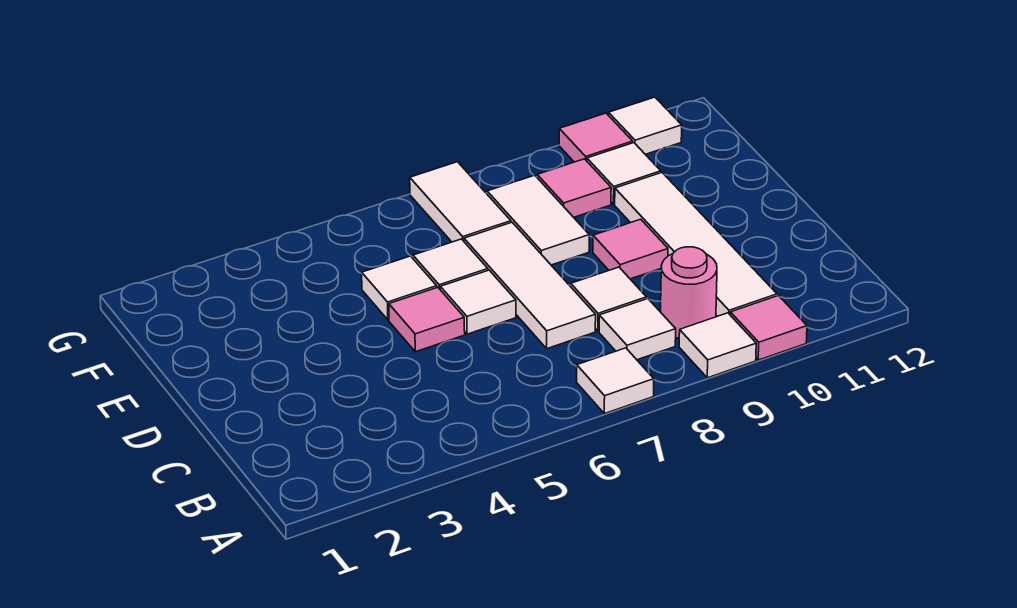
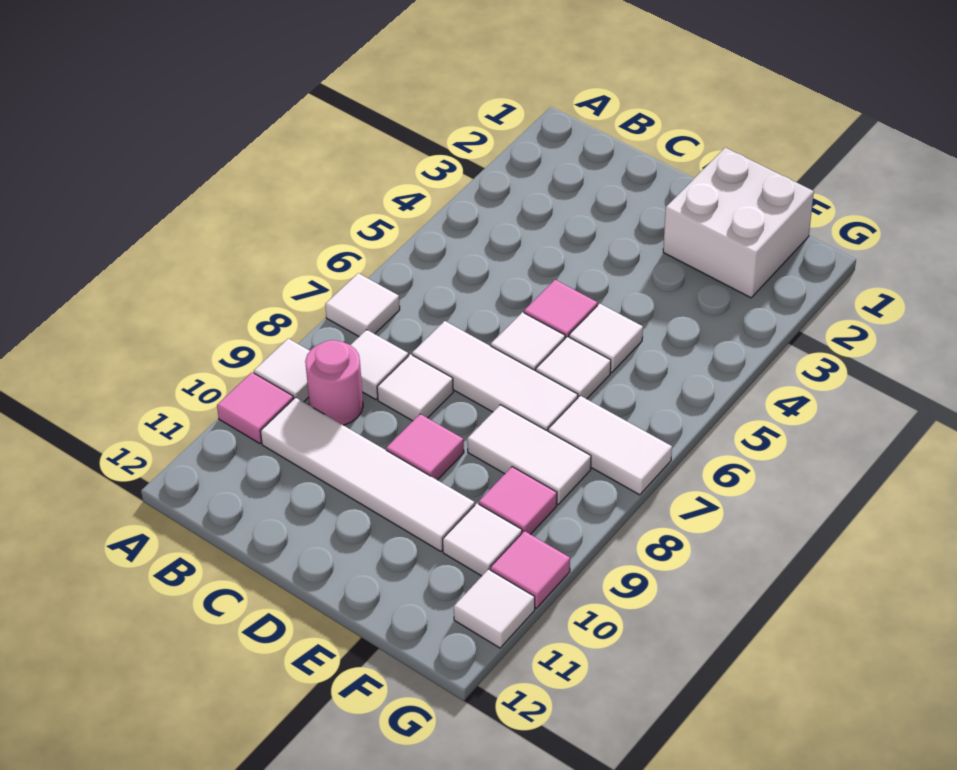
none -> white brick E1:F2 level 1

